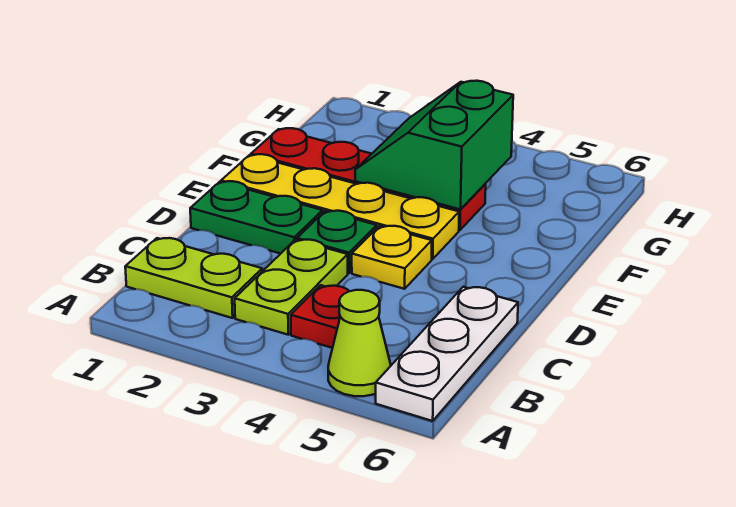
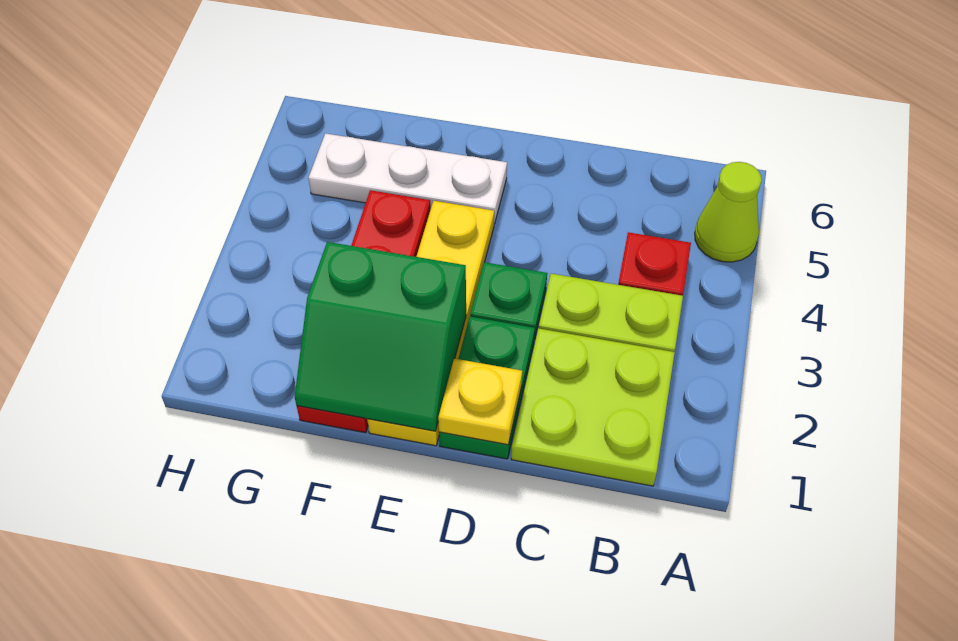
white plate A6:C6 level 1 -> white plate E5:G5 level 1
lime plate B1:B2 level 1 -> lime plate B1:C2 level 1
yellow plate D4 level 1 -> yellow plate D1 level 2
green slope F3:G4 level 2 top 4 -> green slope E1:F2 level 2 top 2

